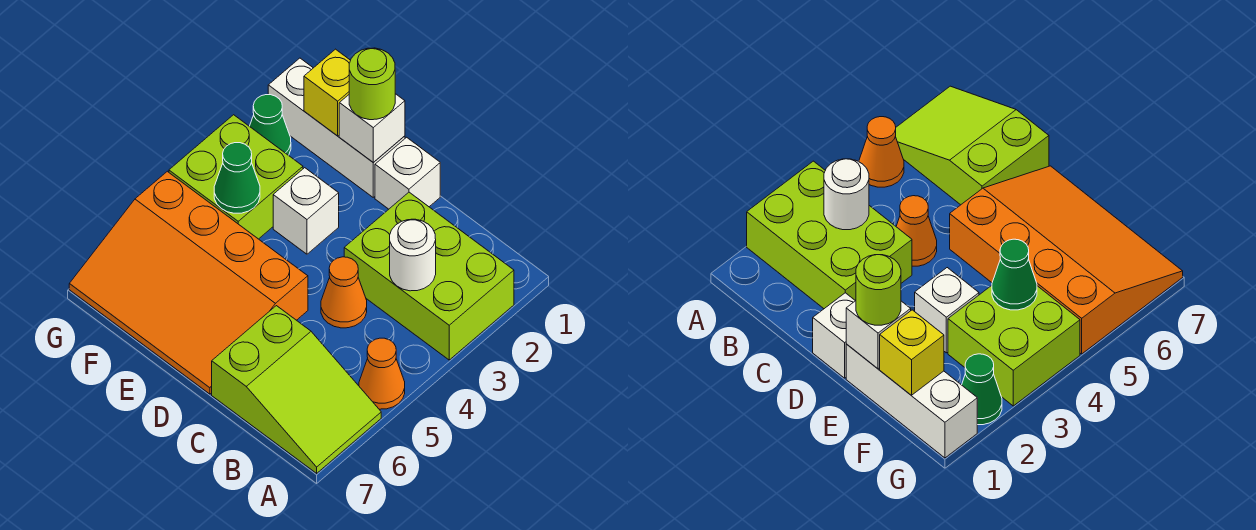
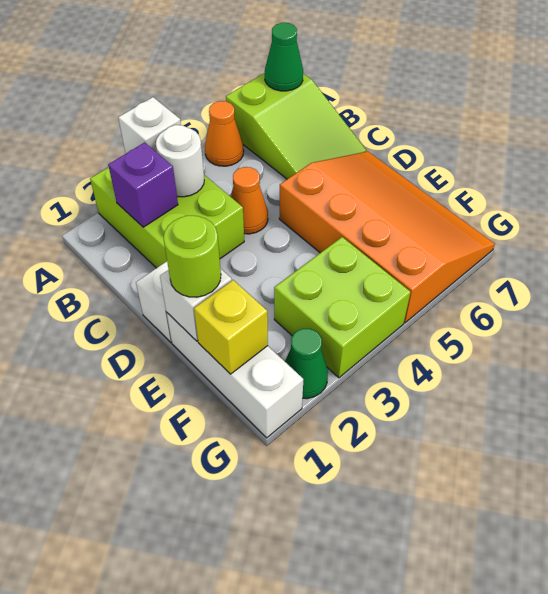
lime slope A6:C7 level 1 top C -> lime slope A6:C7 level 1 top A
none -> purple brick B2 level 2
white brick E3 level 1 -> white brick A3 level 2
green cone F4 level 2 -> green cone A7 level 2

